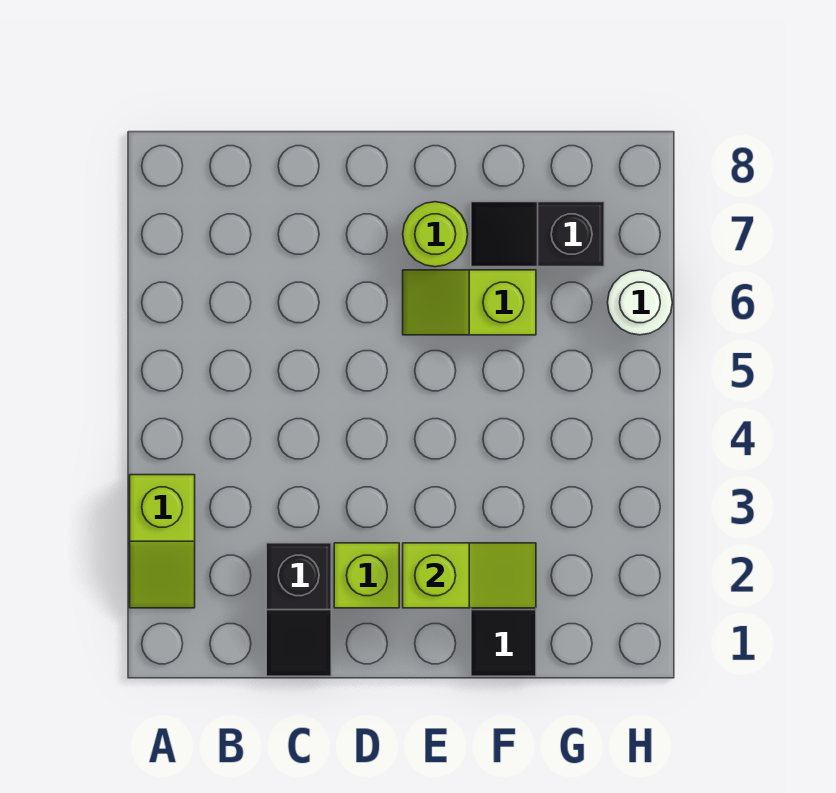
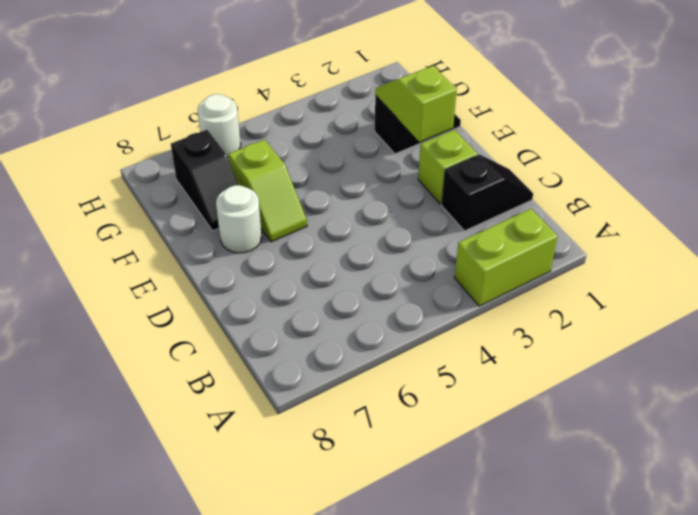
lime slope A2:A3 level 1 top 3 -> lime brick A2:A3 level 1
lime round brick E7 level 1 -> white round brick E7 level 1

